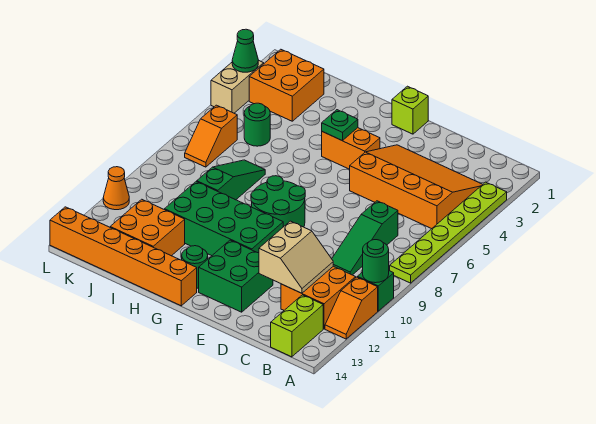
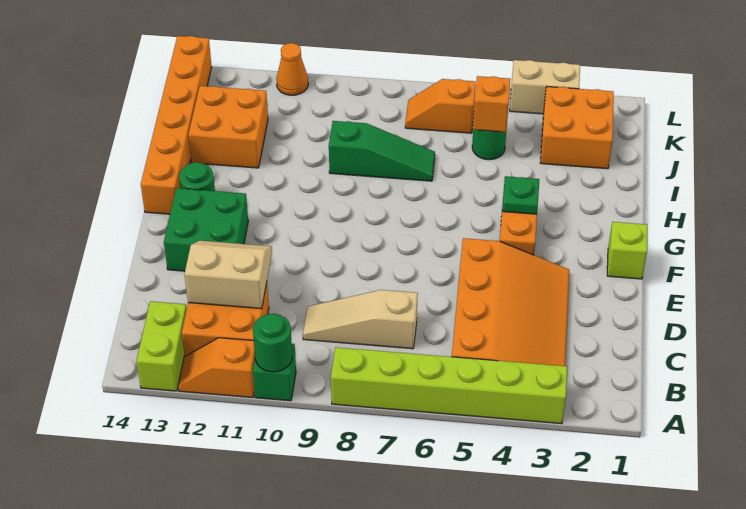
lime plate A3:A8 level 1 -> lime brick A3:A8 level 1
lime brick B13:B14 level 1 -> lime brick A13:B13 level 1
green slope C7:C9 level 1 top 7 -> tan slope C7:C9 level 1 top 7
tan slope C11:D12 level 2 top D -> tan slope C11:D12 level 2 top C
green round brick F8:G9 level 1 -> none
green brick F10:I11 level 1 -> none
none -> orange brick J5 level 2
green cone L3 level 2 -> none

